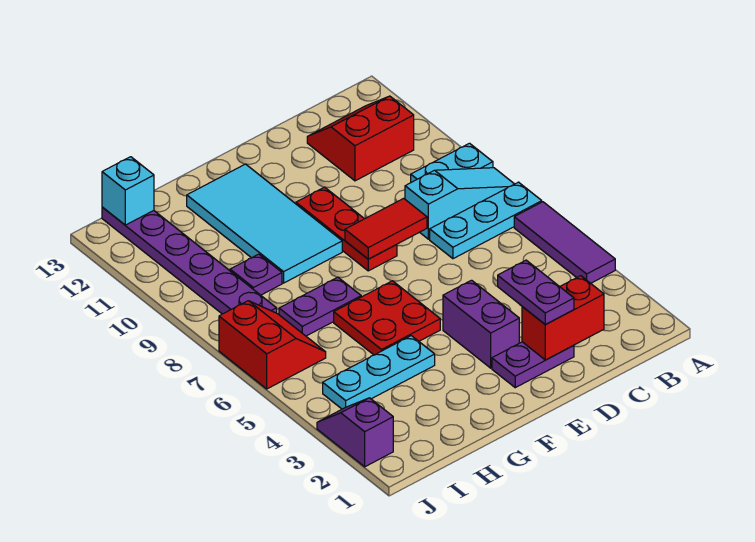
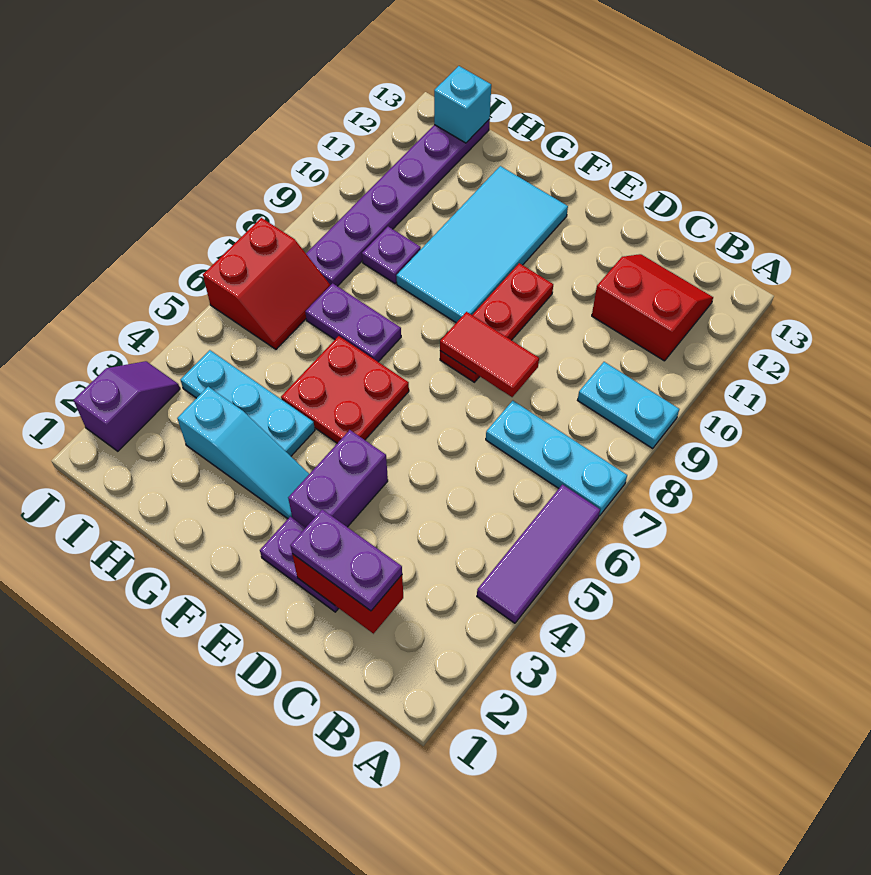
cyan slope A8:C8 level 1 top C -> cyan slope F3:H3 level 1 top H
purple plate D2:D3 level 3 -> purple plate C2:D2 level 3

